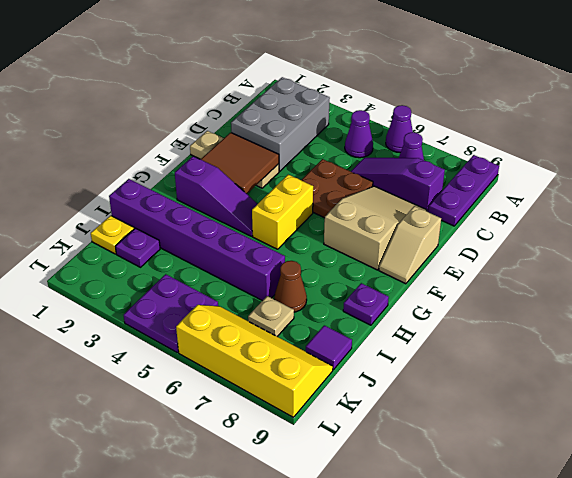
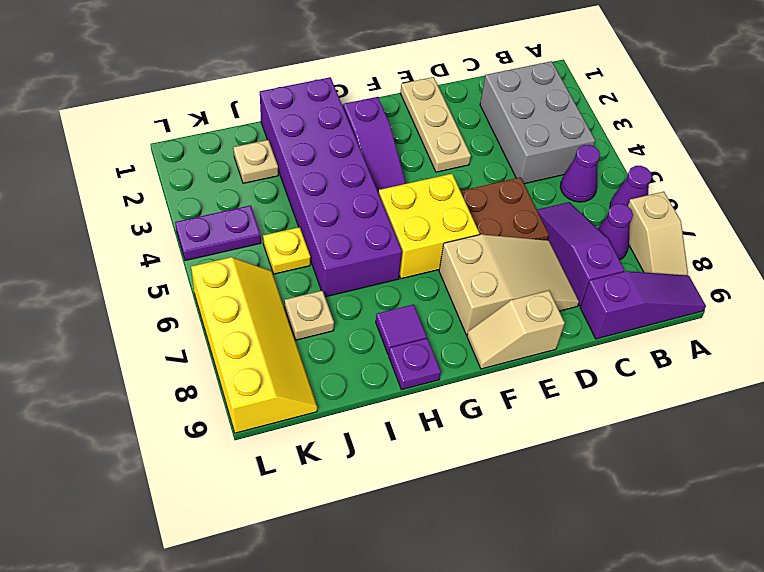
none -> tan slope A7:A8 level 1 top 7
purple plate A9:C9 level 1 -> purple slope A9:C9 level 1 top C
grey brick B2:D3 level 1 -> grey brick B2:C4 level 1
brown tile E2:F3 level 2 -> none
yellow brick F5:G5 level 1 -> yellow brick F5:G6 level 1
purple brick I1:I6 level 1 -> purple brick H1:I6 level 1
brown cone I7 level 1 -> none
yellow plate J1 level 1 -> yellow plate J5 level 1
purple plate J2 level 1 -> tan plate J2 level 1
purple tile J9 level 1 -> purple tile H8 level 1
purple plate K4:L5 level 1 -> purple plate K4:L4 level 1

